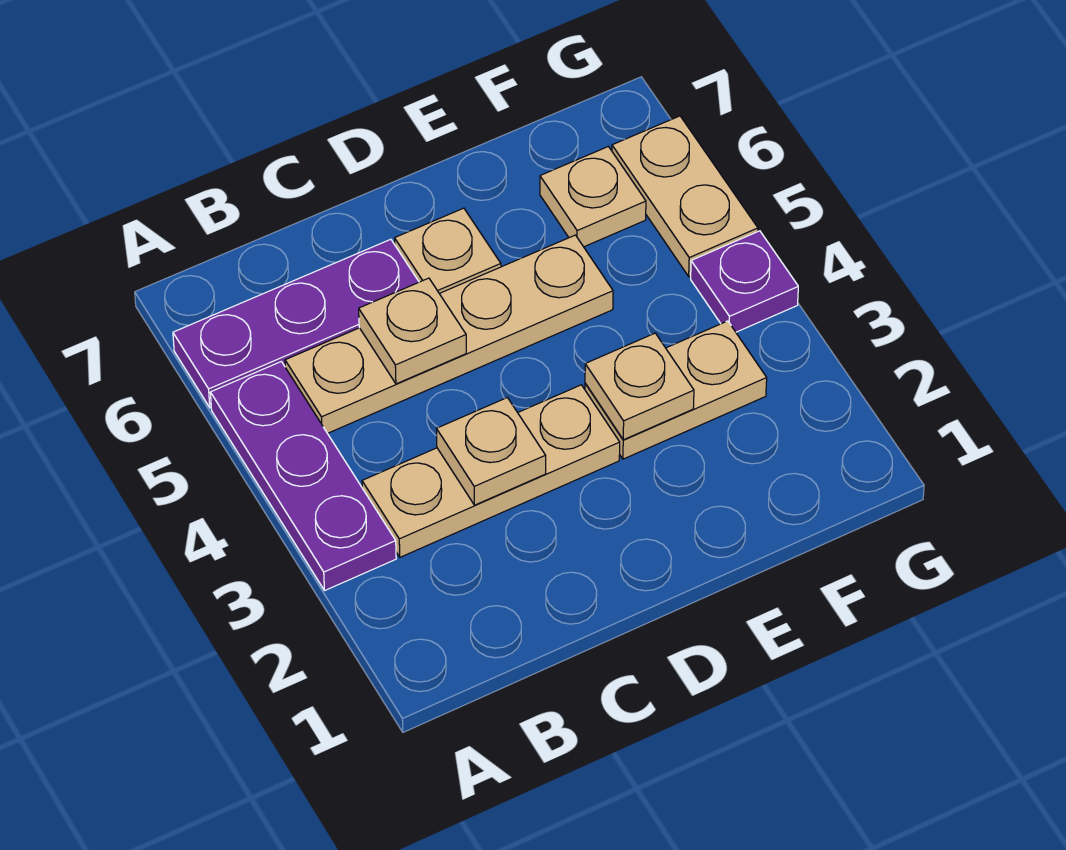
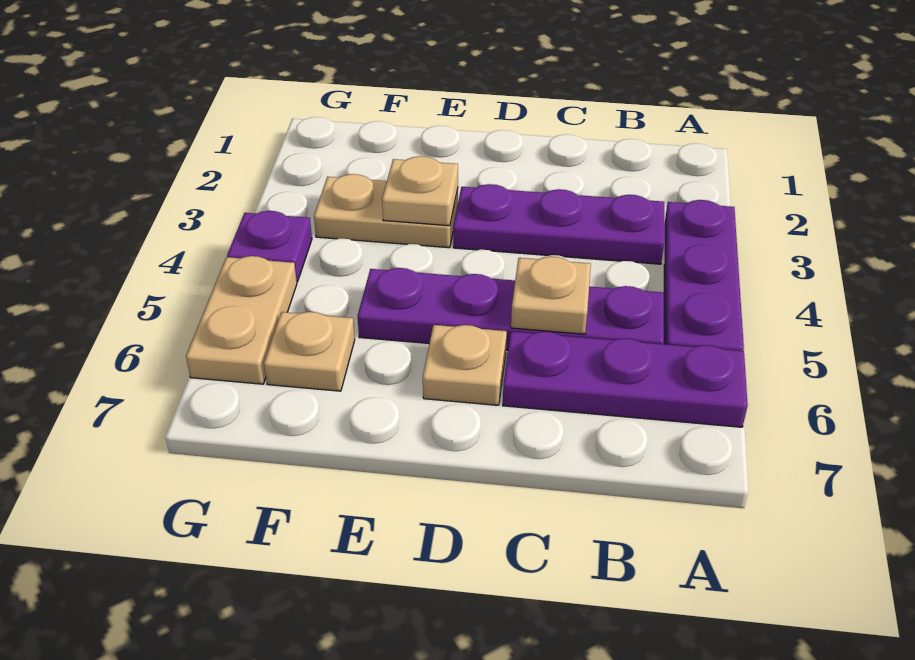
tan plate B3:D3 level 1 -> purple plate B3:D3 level 1
tan plate B5:E5 level 1 -> purple plate B5:E5 level 1
tan plate C3 level 2 -> none

